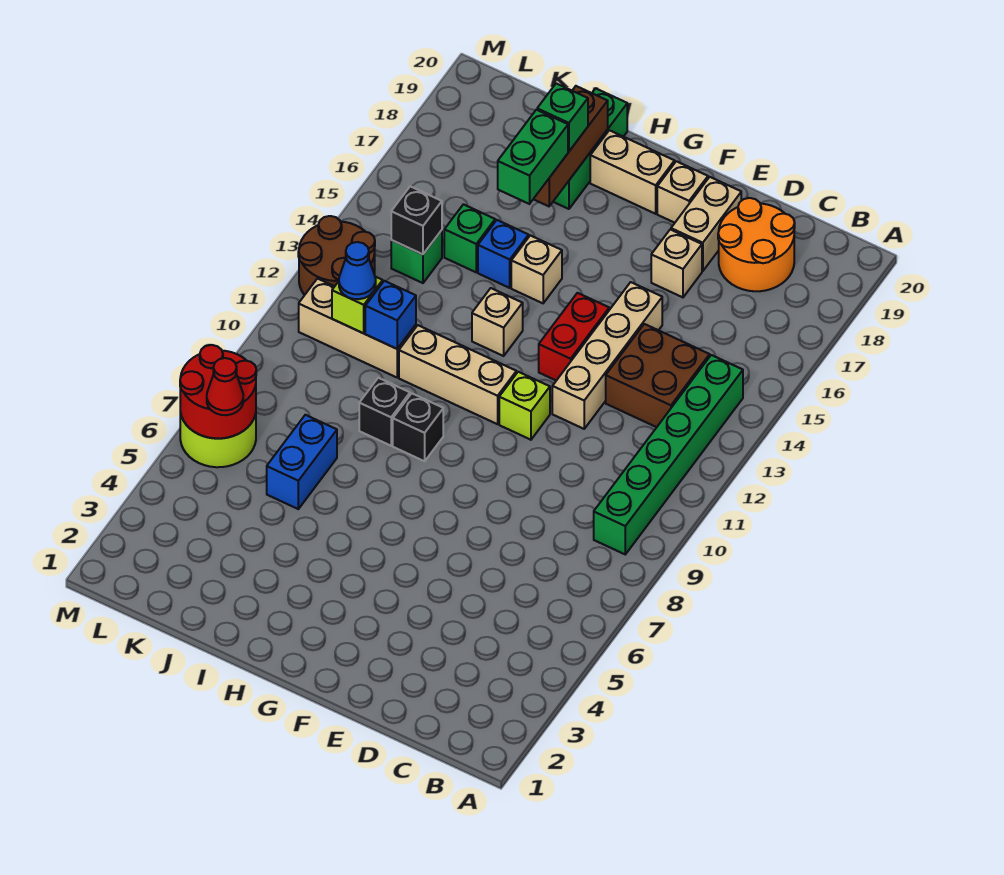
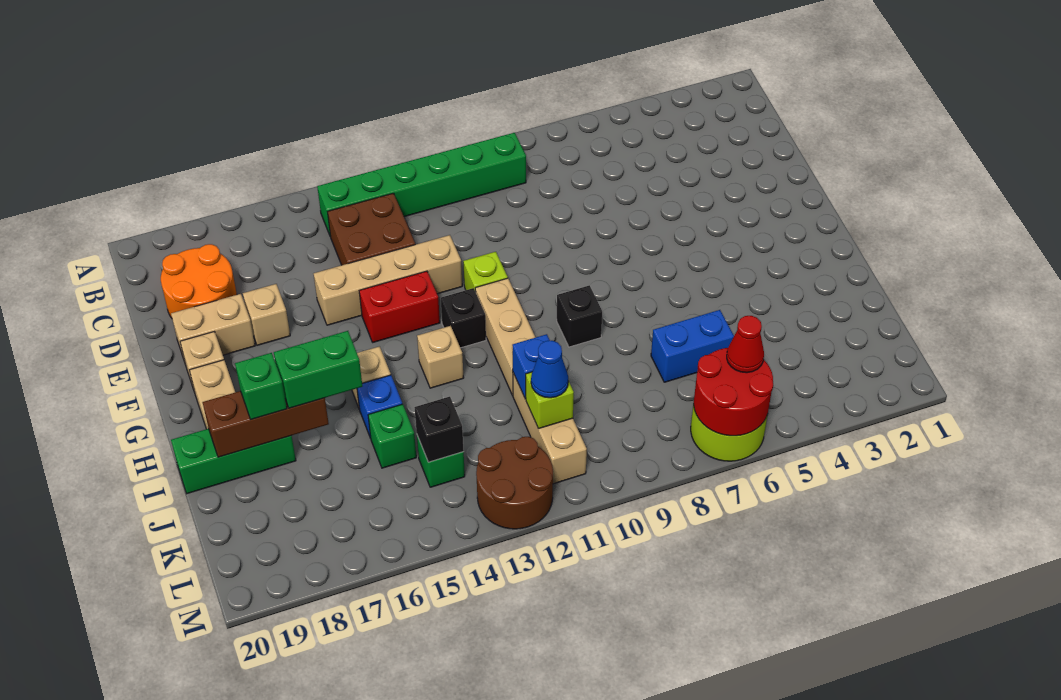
black brick I9 level 1 -> black brick G12 level 1

